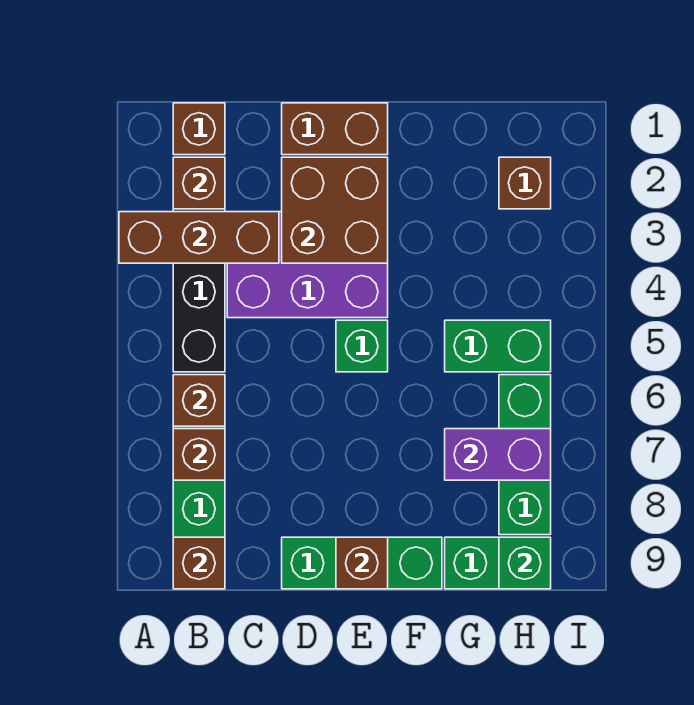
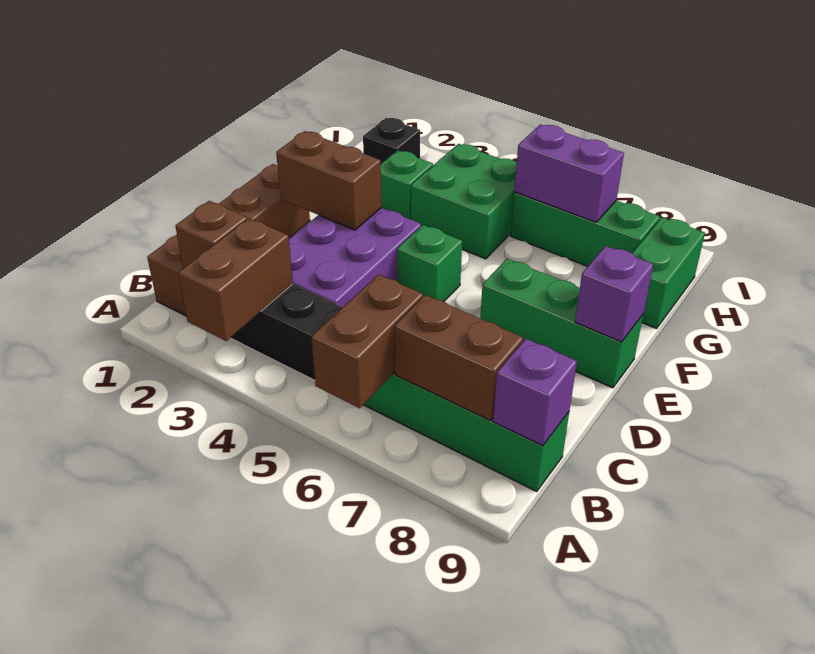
brown brick A3:C3 level 2 -> brown brick A3:B3 level 2
brown brick B6 level 2 -> brown brick A6:B6 level 2
brown brick B7 level 2 -> brown brick B7:B8 level 2
brown brick B9 level 2 -> purple brick B9 level 2
brown brick D2:E3 level 2 -> brown brick E2:E3 level 2
green brick D9:F9 level 1 -> green brick E7:E9 level 1
brown brick E9 level 2 -> purple brick E9 level 2
green brick G5:H5 level 1 -> green brick G4:H5 level 1
purple brick G7:H7 level 2 -> purple brick H6:H7 level 2
brown brick H2 level 1 -> black brick H2 level 1
green brick H9 level 2 -> green brick G3 level 1

